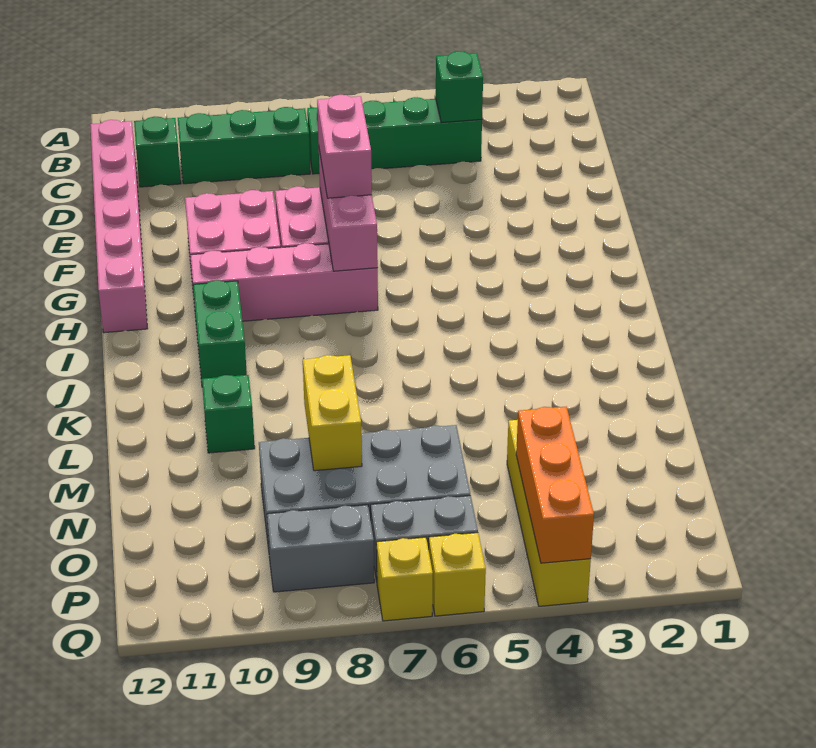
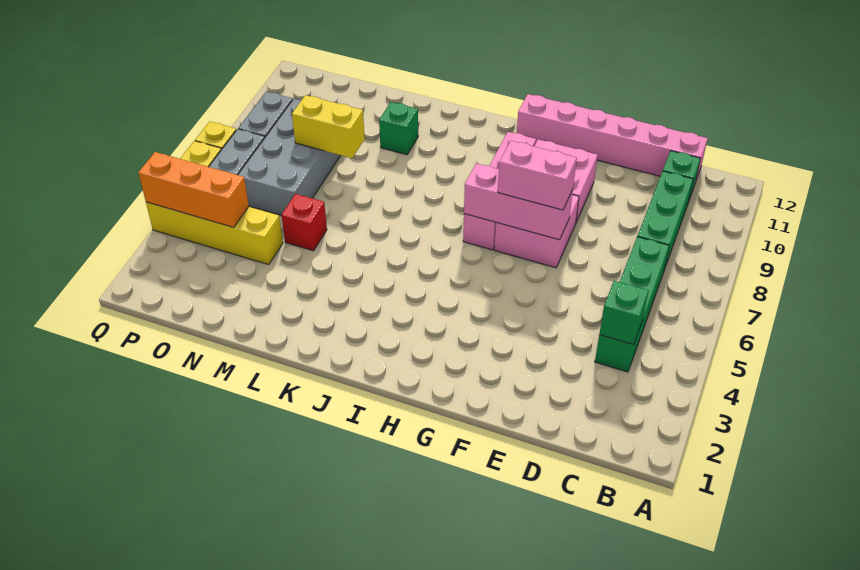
green brick I10:J10 level 1 -> none
none -> red brick M5 level 1

